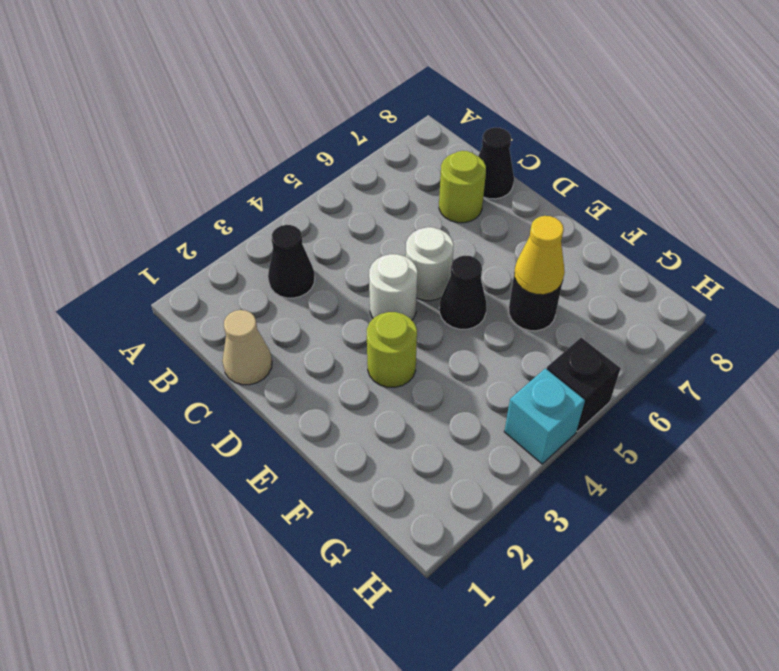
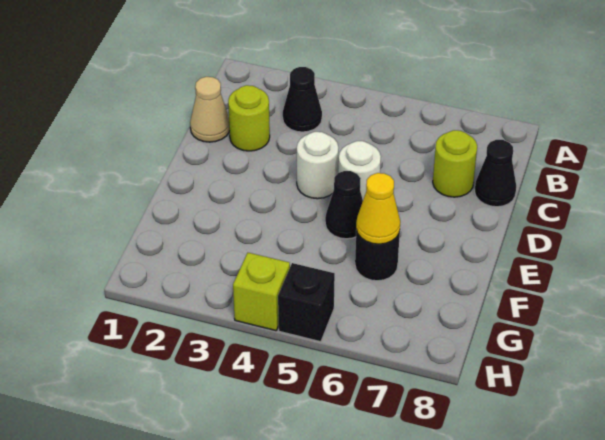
lime round brick E3 level 1 -> lime round brick C2 level 1
cyan brick H4 level 1 -> lime brick H4 level 1

